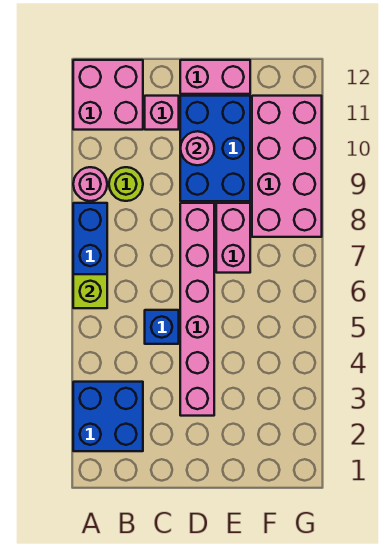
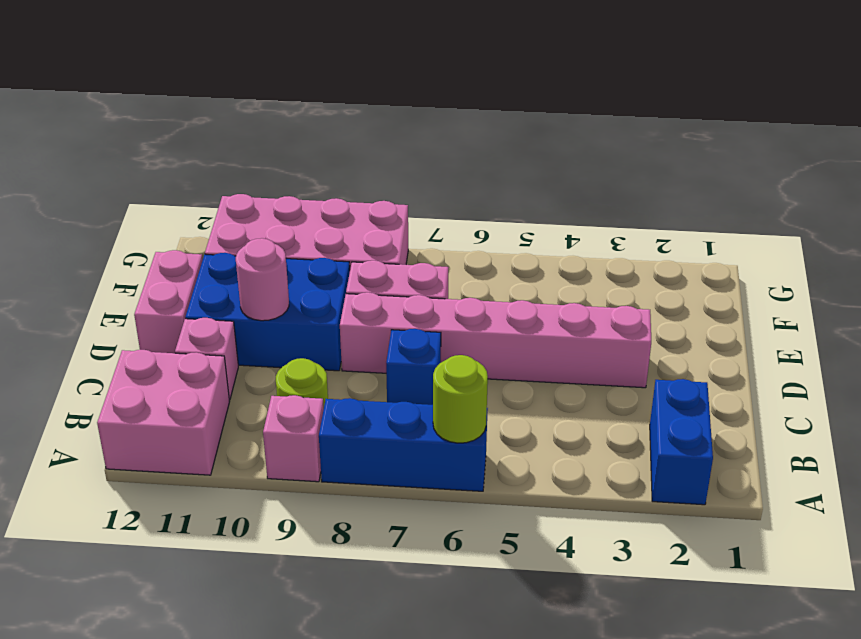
blue brick A2:B3 level 1 -> blue brick A2:B2 level 1
lime brick A6 level 2 -> lime round brick A6 level 2
pink round brick A9 level 1 -> pink brick A9 level 1
blue brick C5 level 1 -> blue brick C7 level 1

